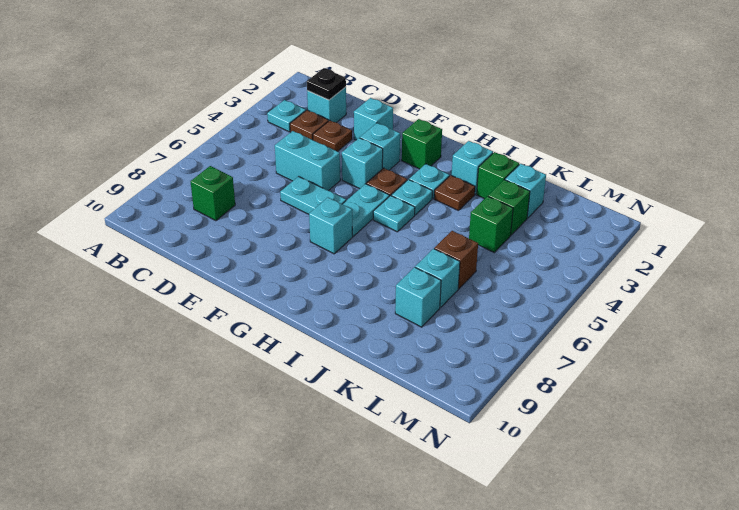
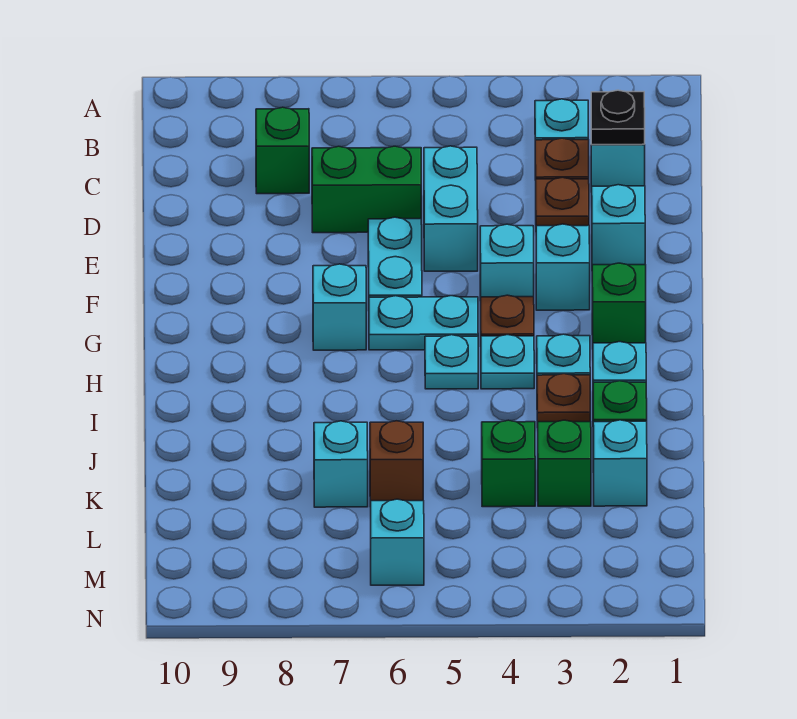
none -> green brick D6:D7 level 1
cyan brick K8 level 1 -> cyan brick M6 level 1

